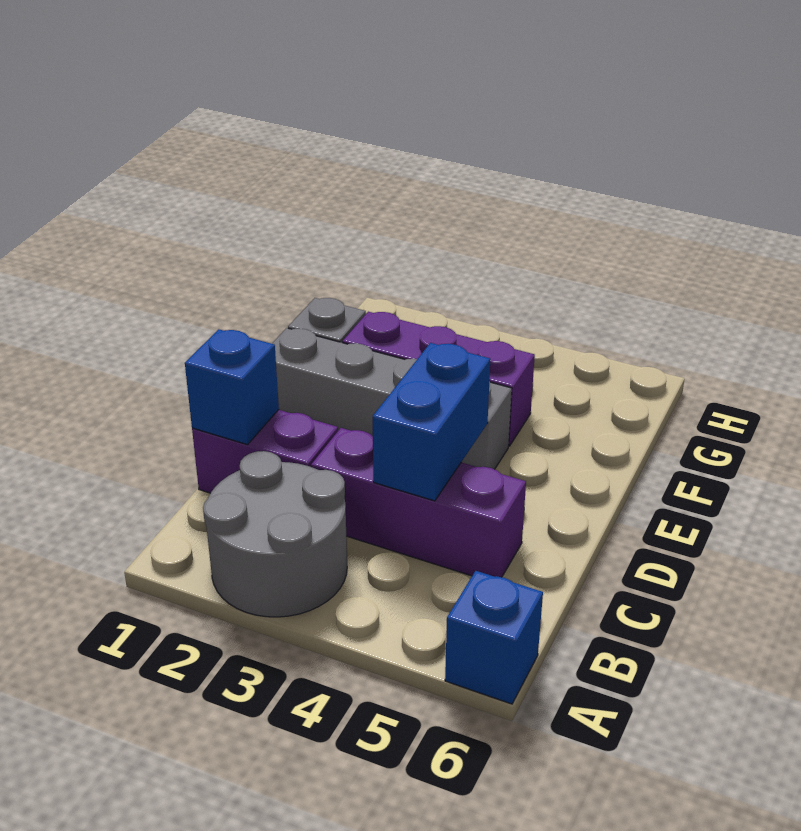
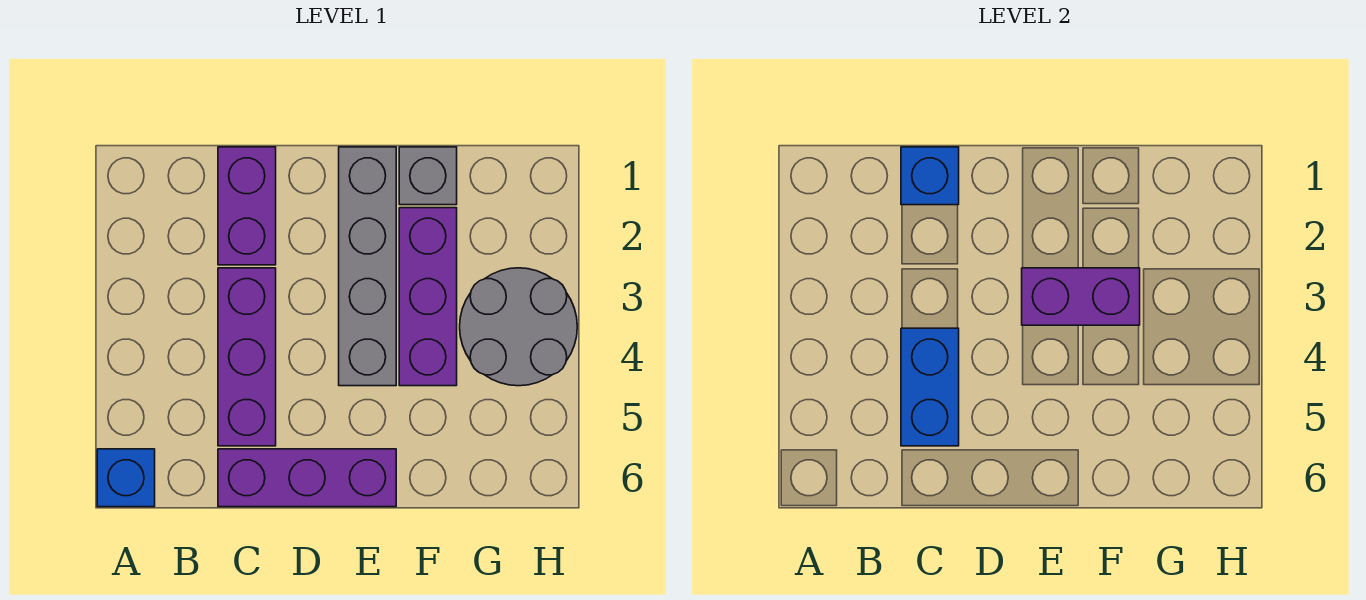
grey round brick A2:B3 level 1 -> grey round brick G3:H4 level 1
blue brick C4:D4 level 2 -> blue brick C4:C5 level 2
none -> purple brick C6:E6 level 1
none -> purple brick E3:F3 level 2

